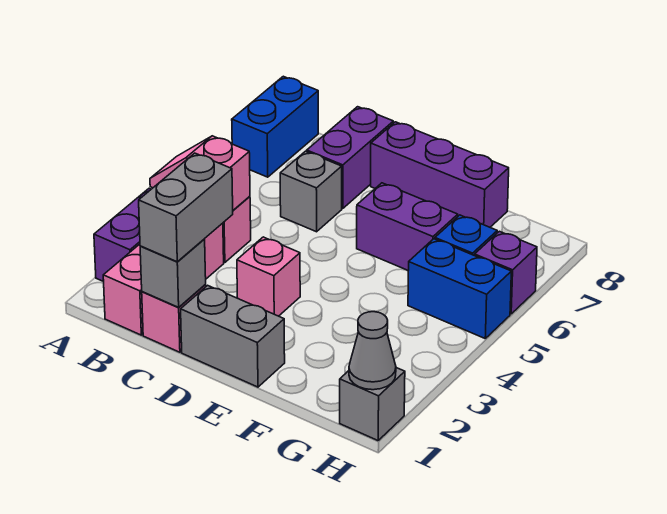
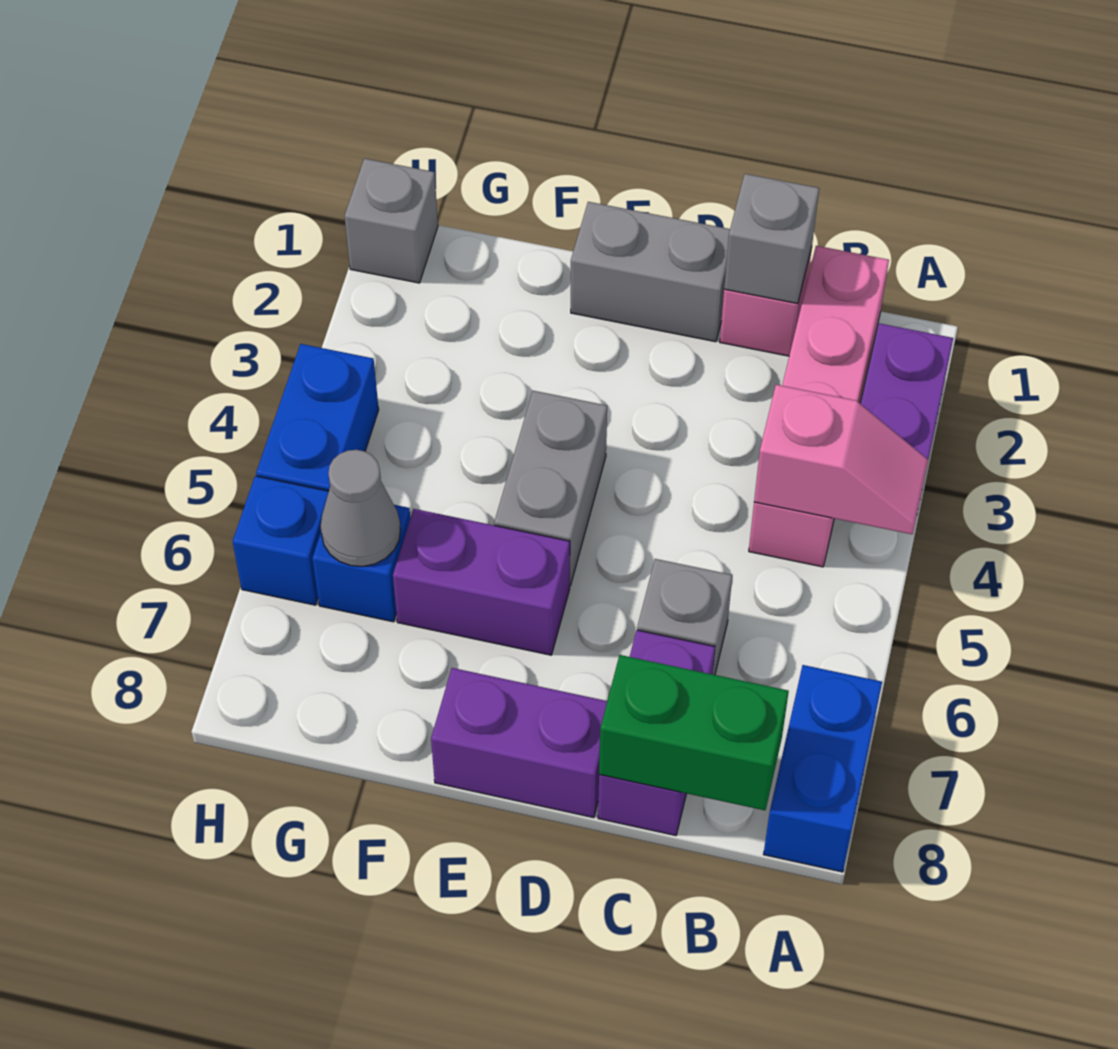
none -> green brick B8:C8 level 2
grey brick C1:C2 level 3 -> grey brick E4:E5 level 1
pink brick D3 level 1 -> none
purple brick D8:F8 level 1 -> purple brick D8:E8 level 1
blue brick G5:H5 level 1 -> blue brick H4:H5 level 1
grey cone H1 level 2 -> grey cone G6 level 2
purple brick H6 level 1 -> blue brick H6 level 1

